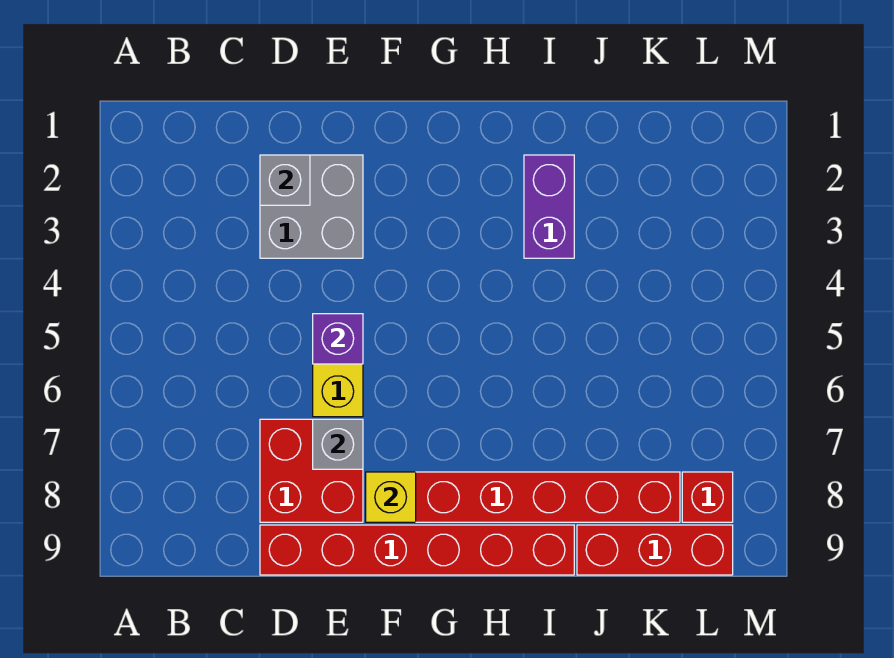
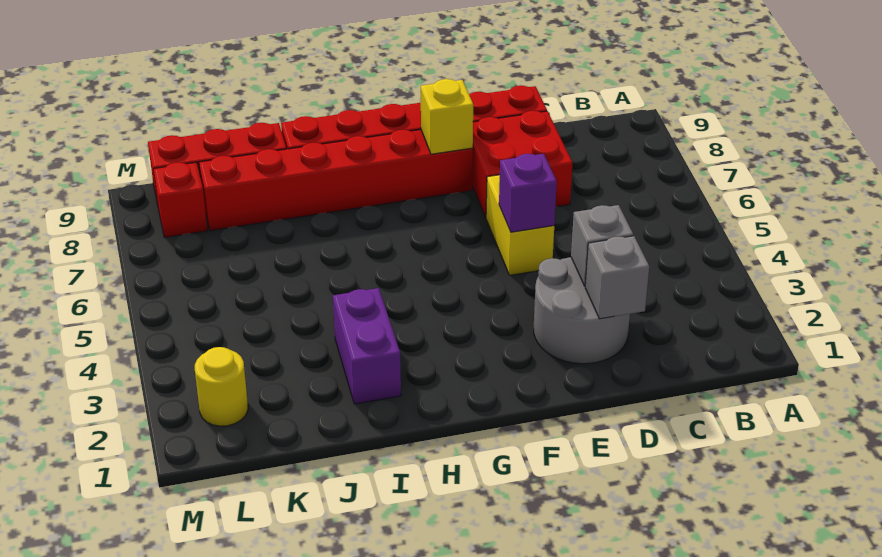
grey brick D2:E3 level 1 -> grey round brick D2:E3 level 1
grey brick E7 level 2 -> grey brick D3 level 2
none -> yellow round brick L2 level 1

